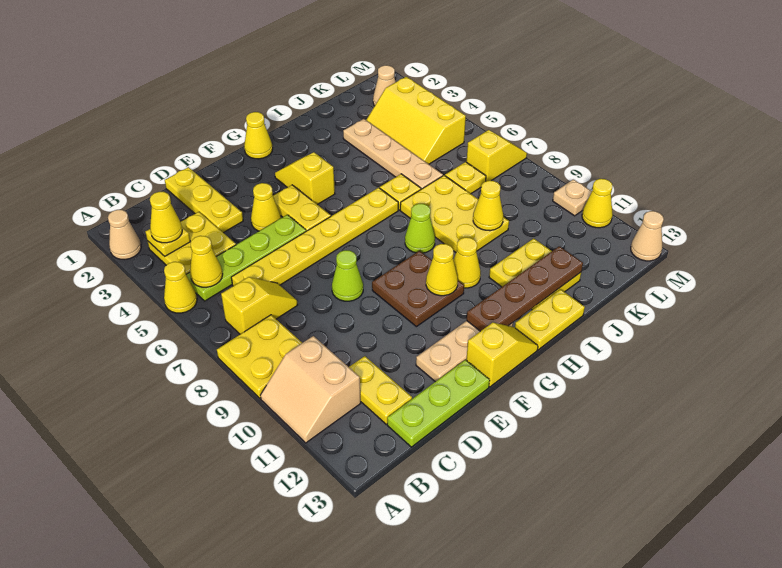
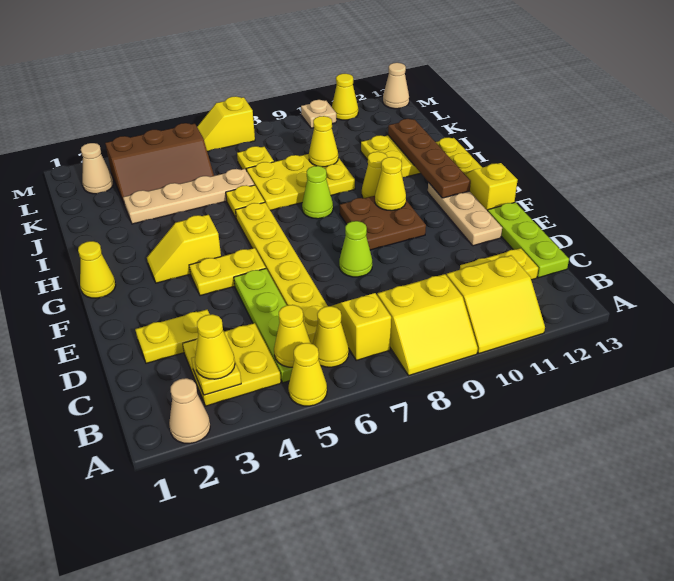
yellow plate A8:B9 level 1 -> yellow slope A8:B9 level 1 top B
tan slope A10:B11 level 1 top B -> yellow slope A10:B11 level 1 top B
yellow plate D1:D3 level 1 -> yellow plate D2:D3 level 1
yellow cone E4 level 1 -> yellow cone B6 level 1
yellow slope K3:L5 level 1 top L -> brown slope K3:L5 level 1 top L
yellow slope L7:M7 level 1 top L -> yellow slope M6:M7 level 1 top 7

